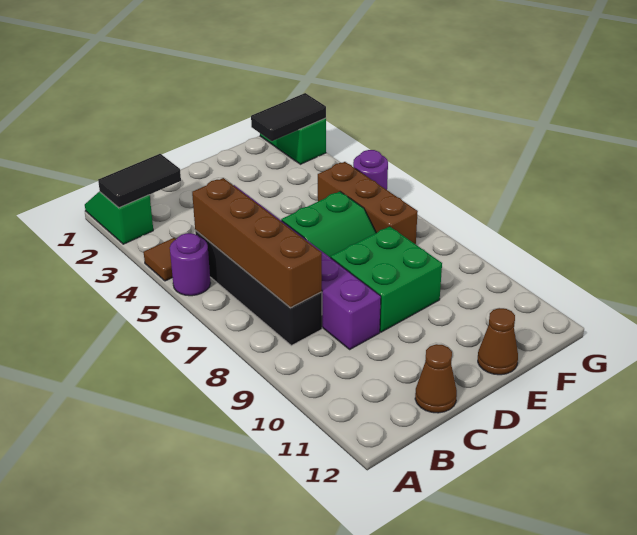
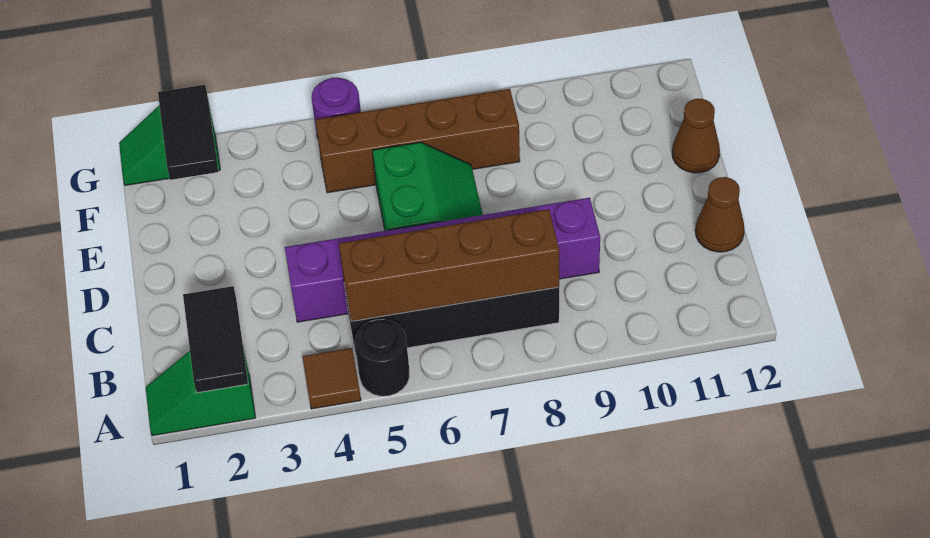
purple round brick A5 level 1 -> black round brick A5 level 1
green brick D8:E9 level 1 -> none
brown brick F5:F7 level 1 -> brown brick F5:F8 level 1

